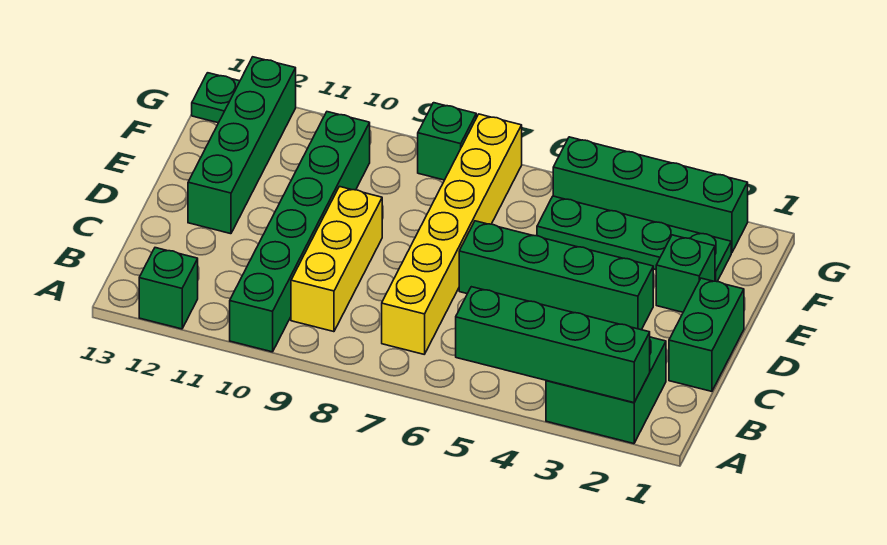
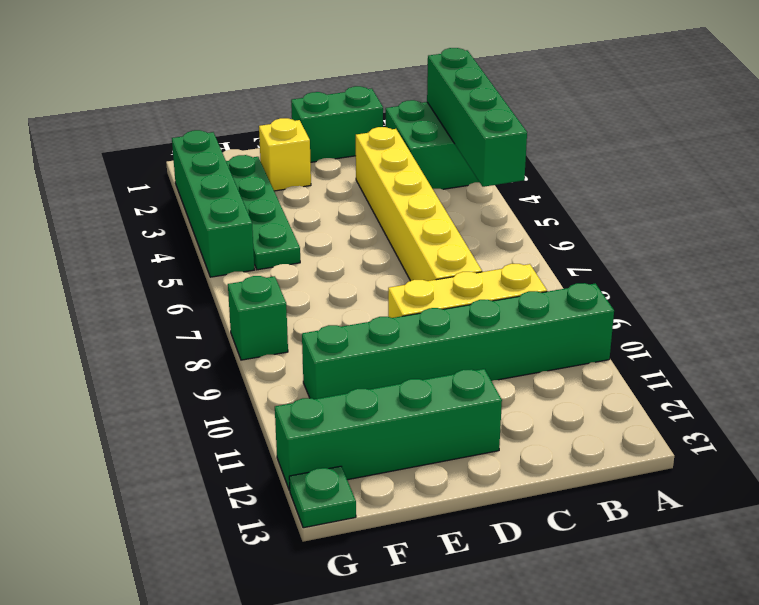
green brick A12 level 1 -> none
yellow brick B7:G7 level 1 -> yellow brick C3:C8 level 1
green brick D3:D6 level 1 -> none
green brick E2 level 1 -> yellow brick E2 level 1

